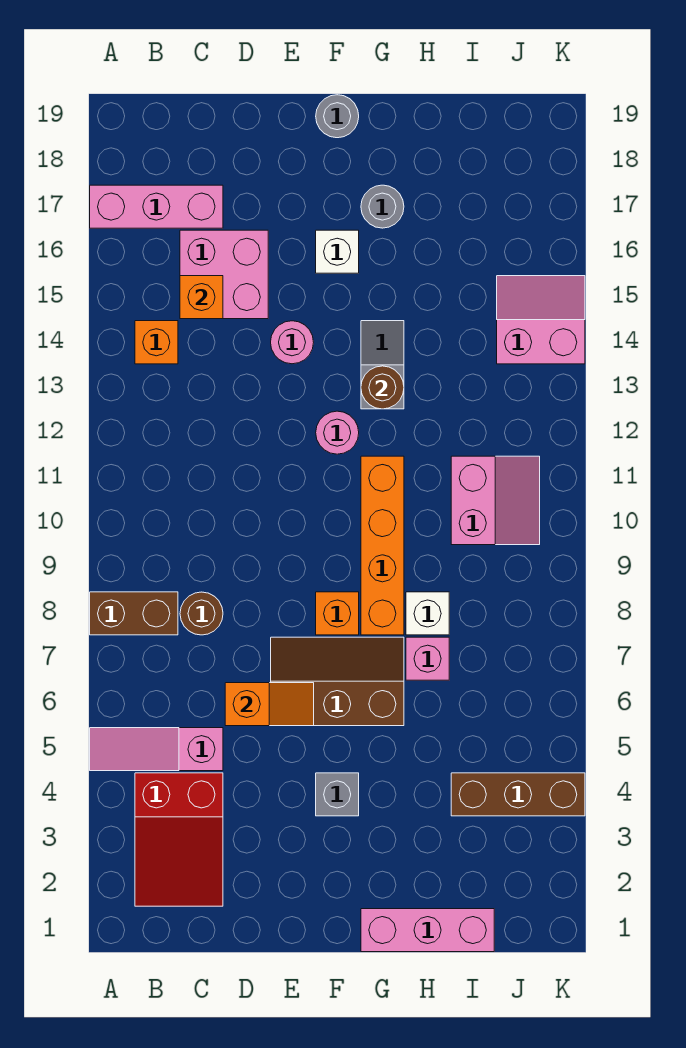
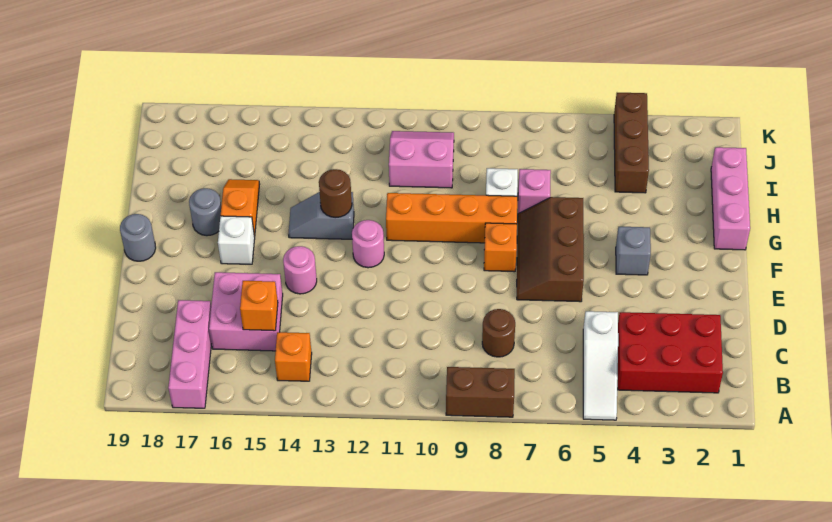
pink slope A5:C5 level 1 top C -> white slope A5:C5 level 1 top C
brown brick A8:B8 level 1 -> brown brick A8:A9 level 1
red slope B2:C4 level 1 top 4 -> red brick B2:C4 level 1
orange slope D6:E6 level 2 top D -> orange slope G16:H16 level 1 top G
pink slope J14:K15 level 1 top 14 -> none

